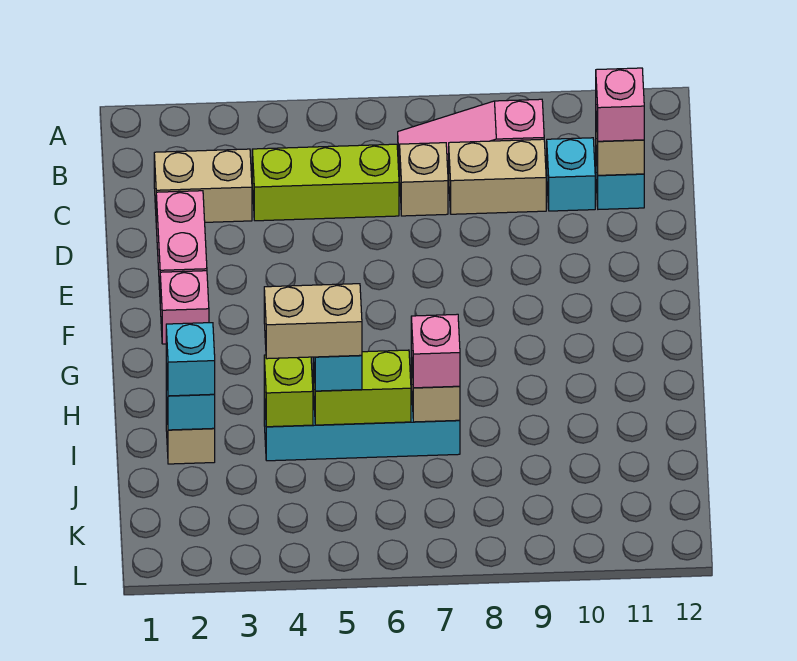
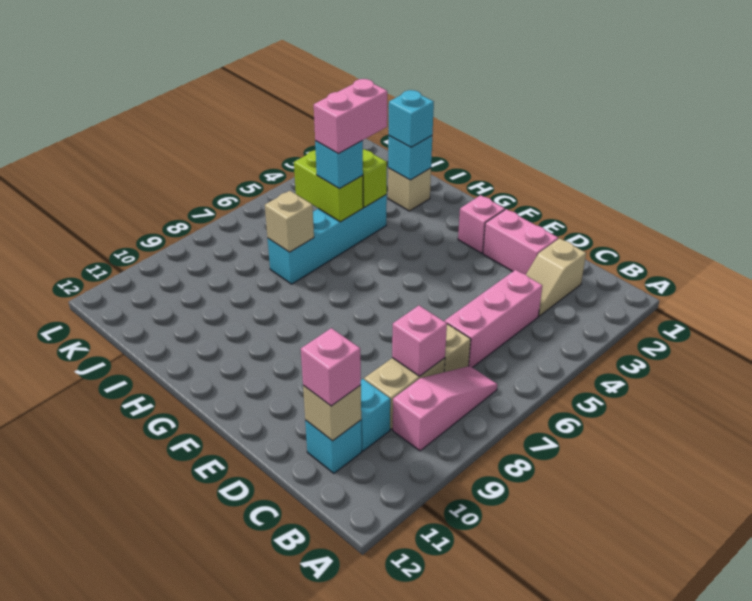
tan brick C2:C3 level 1 -> tan slope C2:C3 level 1 top 2
lime brick C4:C6 level 1 -> pink brick C4:C6 level 1
tan brick I4:I5 level 4 -> pink brick I4:I5 level 4
lime brick I5:I6 level 2 -> lime brick I5:J5 level 2
pink brick I7 level 3 -> pink brick C8 level 2

